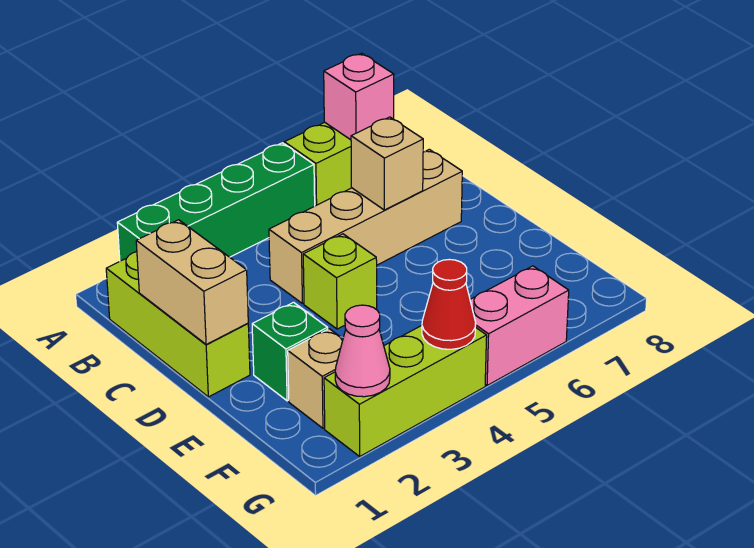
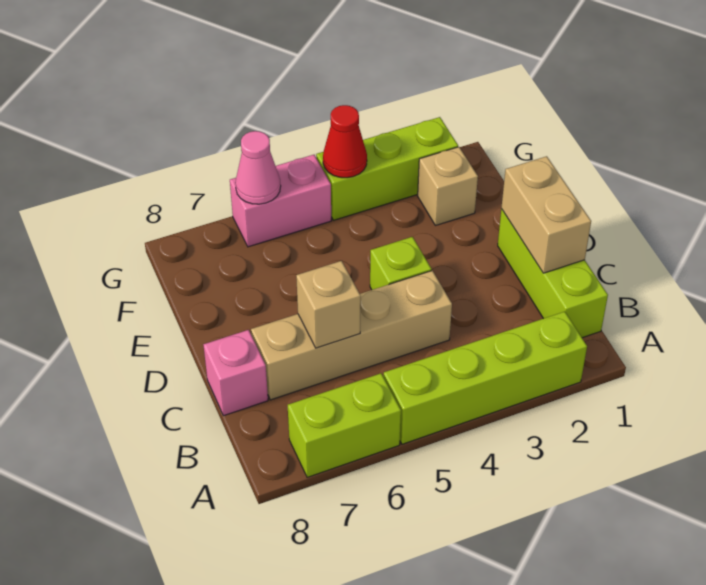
green brick A2:A5 level 1 -> lime brick A2:A5 level 1
pink brick A7 level 2 -> pink brick C8 level 1
green brick E2 level 1 -> none
pink cone G2 level 2 -> pink cone G6 level 2

